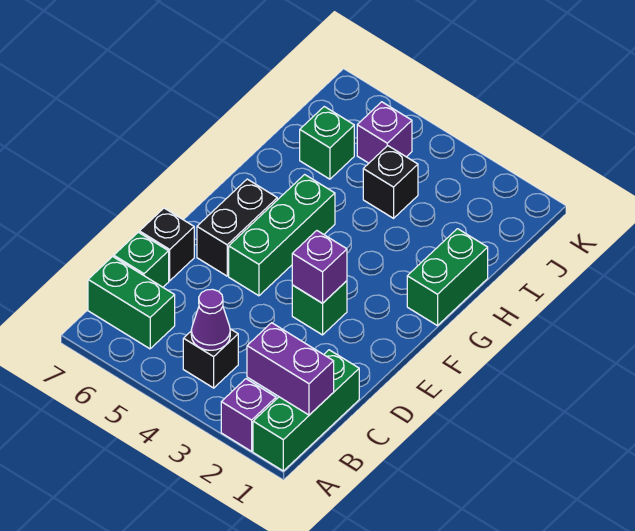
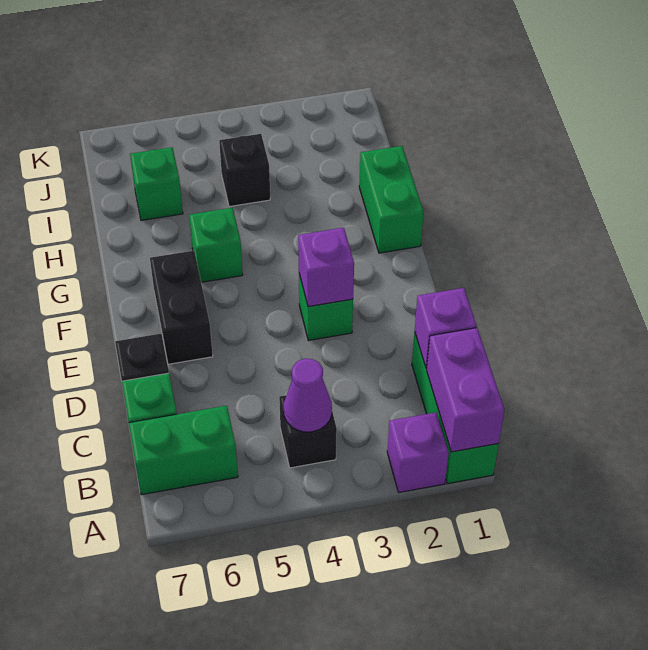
purple brick B1:B2 level 2 -> purple brick A1:B1 level 2
green brick E5:G5 level 1 -> green brick G5 level 1
purple brick J5 level 1 -> purple brick C1 level 2

